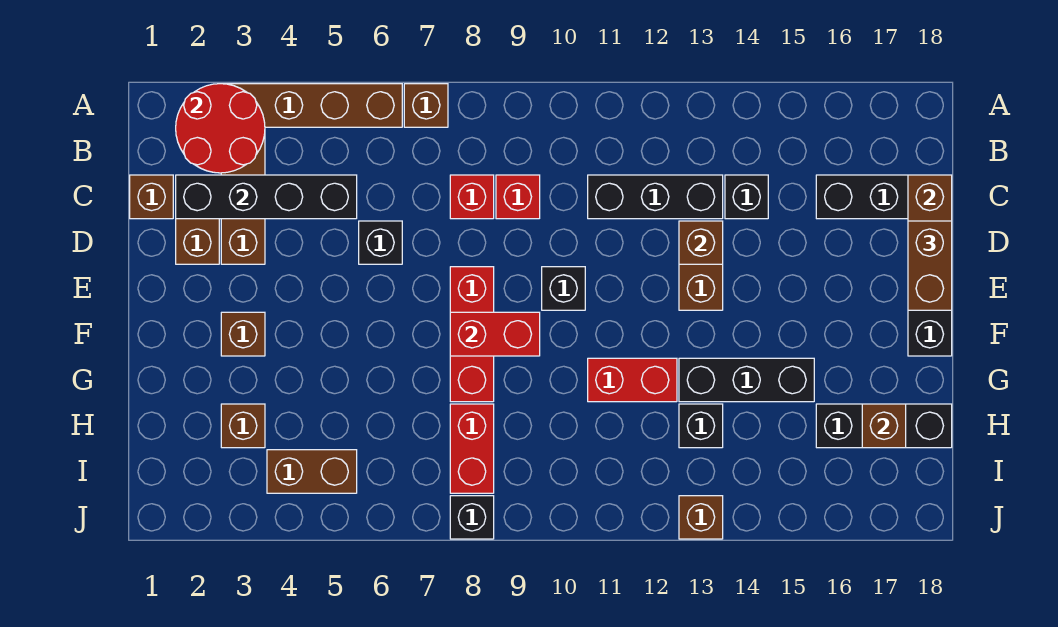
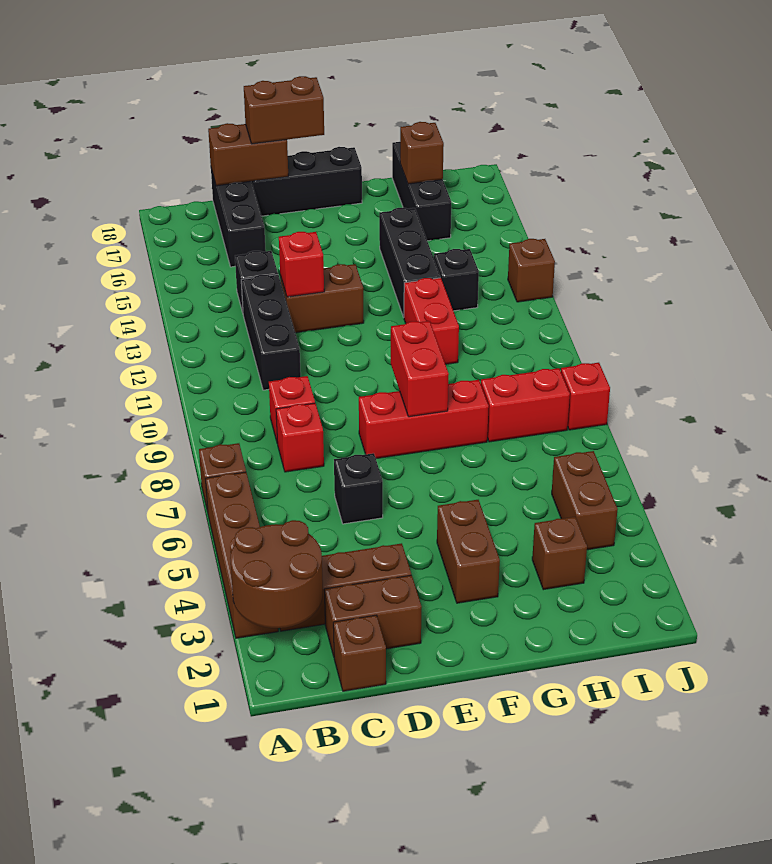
red round brick A2:B3 level 2 -> brown round brick A2:B3 level 2
black brick C2:C5 level 2 -> none
brown brick D13 level 2 -> red brick D13 level 2
black brick E10 level 1 -> none
brown brick F3 level 1 -> brown brick F3:F4 level 1
black brick J8 level 1 -> red brick J8 level 1

